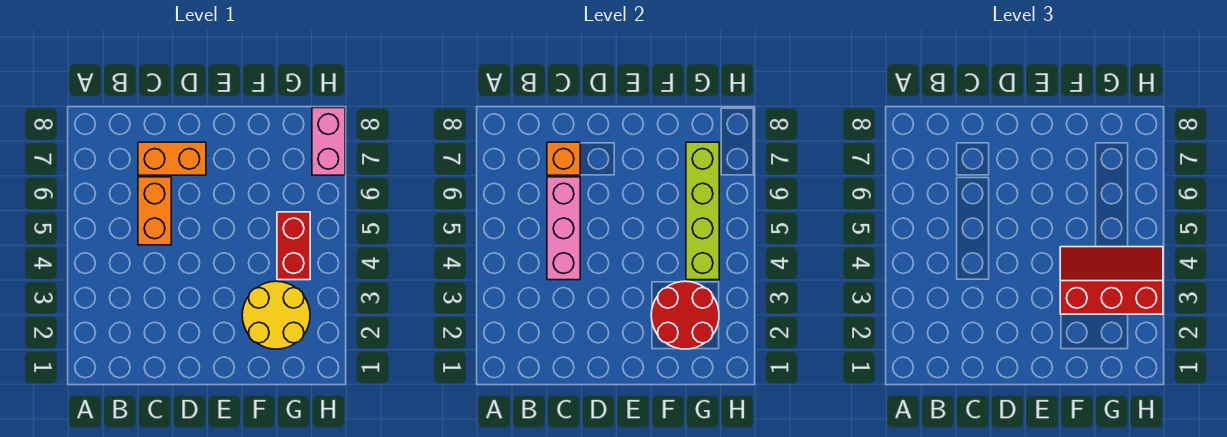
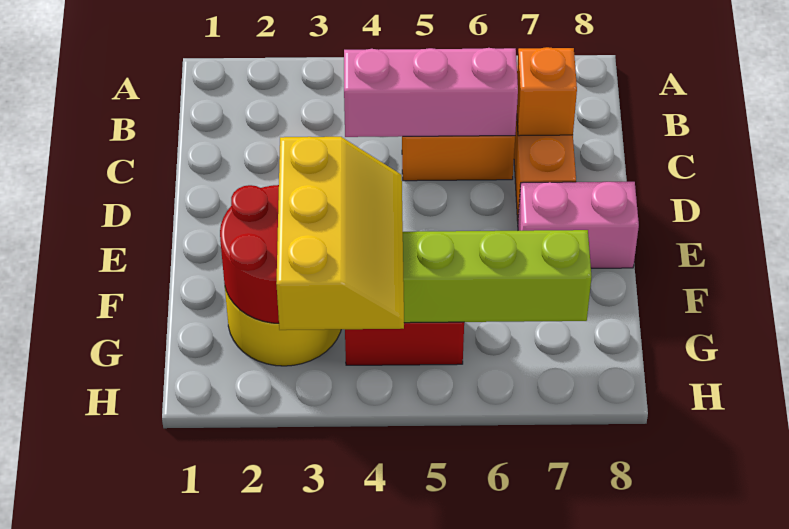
red slope F3:H4 level 3 top 3 -> yellow slope F3:H4 level 3 top 3
pink brick H7:H8 level 1 -> pink brick E7:E8 level 1

